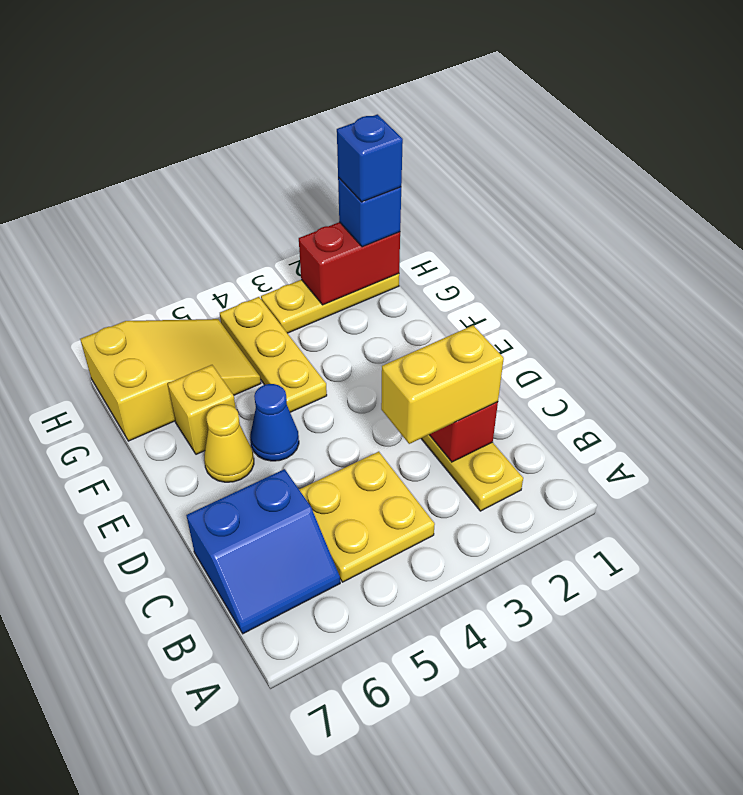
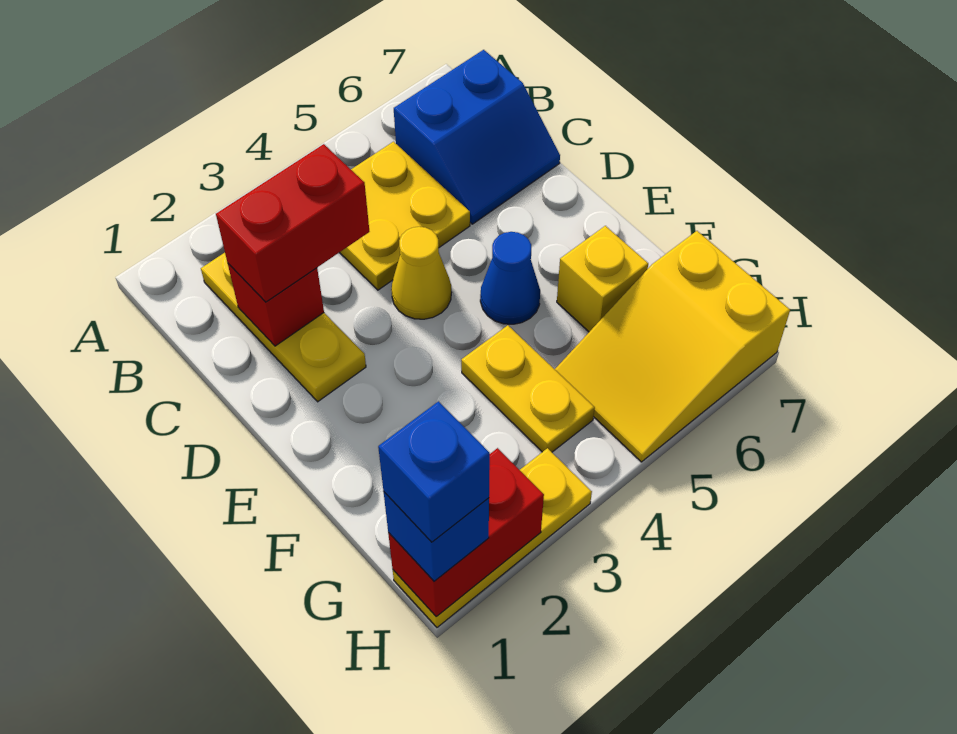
blue slope B6:C7 level 1 top C -> blue slope B6:C7 level 1 top B
yellow brick C2:C3 level 3 -> red brick C2:C3 level 3
yellow cone E6 level 1 -> yellow cone D4 level 1
yellow plate F4:H4 level 1 -> yellow plate F4:G4 level 1

